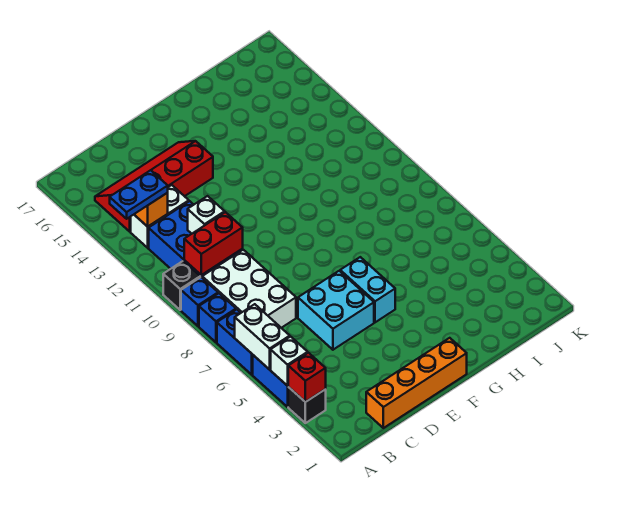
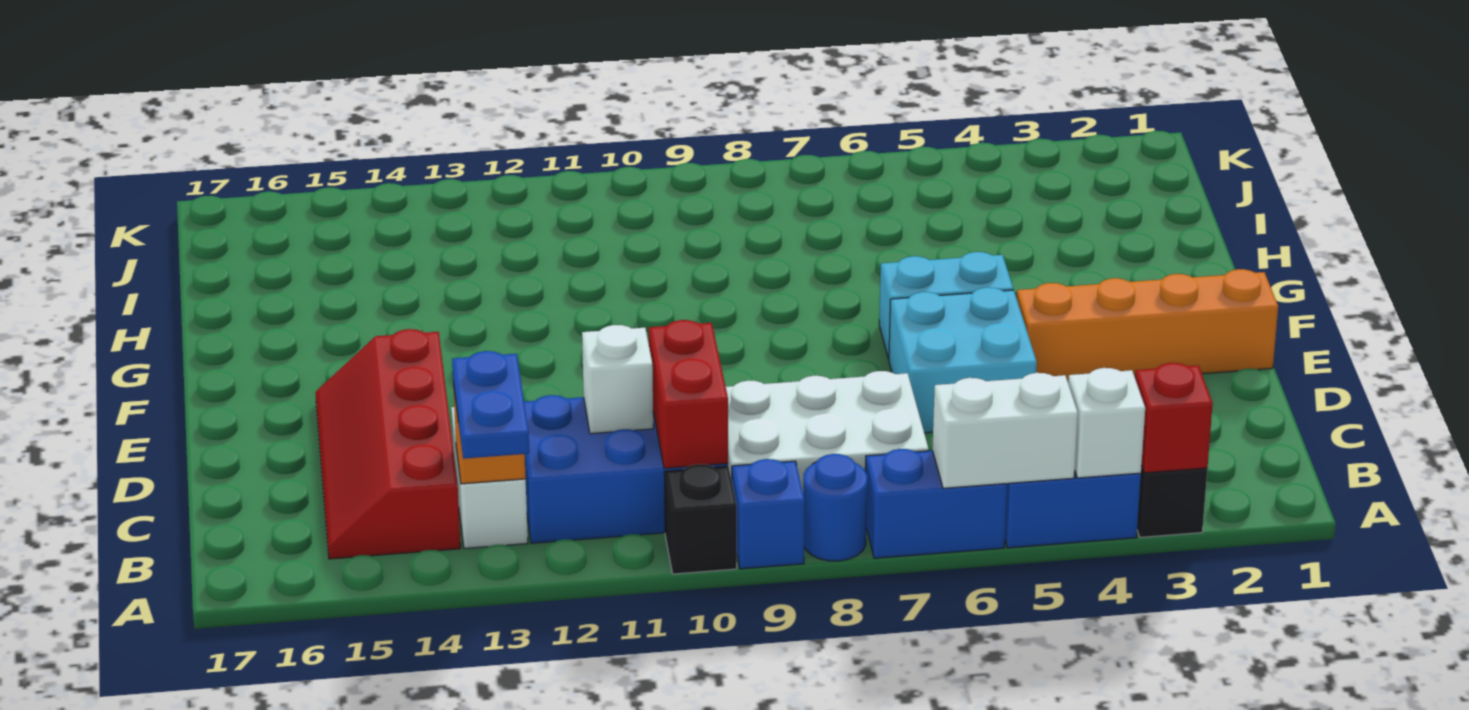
blue brick A8 level 1 -> blue round brick A8 level 1
orange brick C1:F1 level 1 -> orange brick E1:E4 level 1

